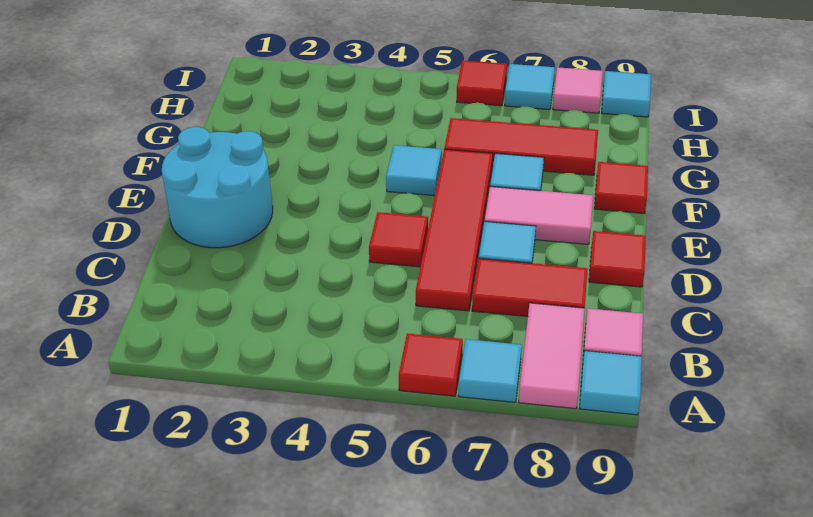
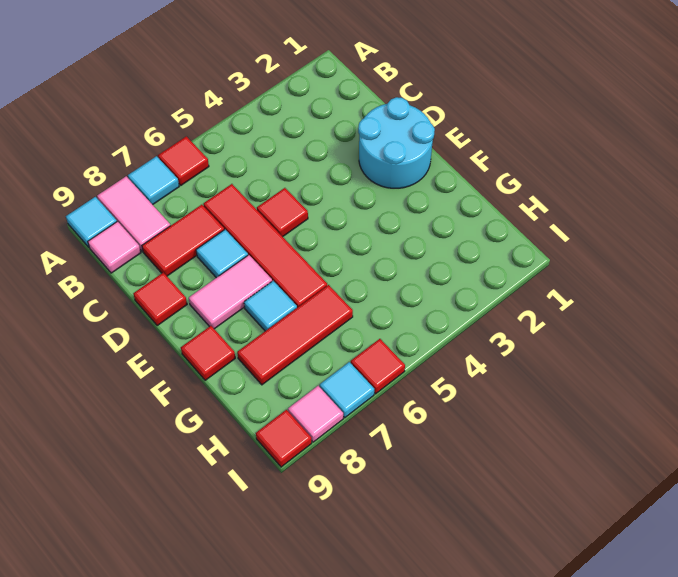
cyan tile F5 level 1 -> none
cyan tile I9 level 1 -> red tile I9 level 1

